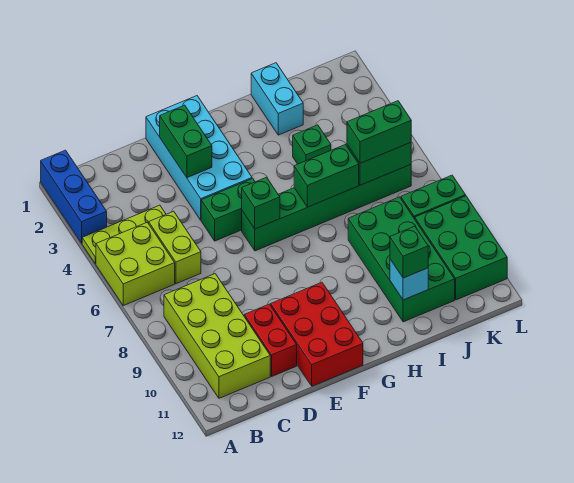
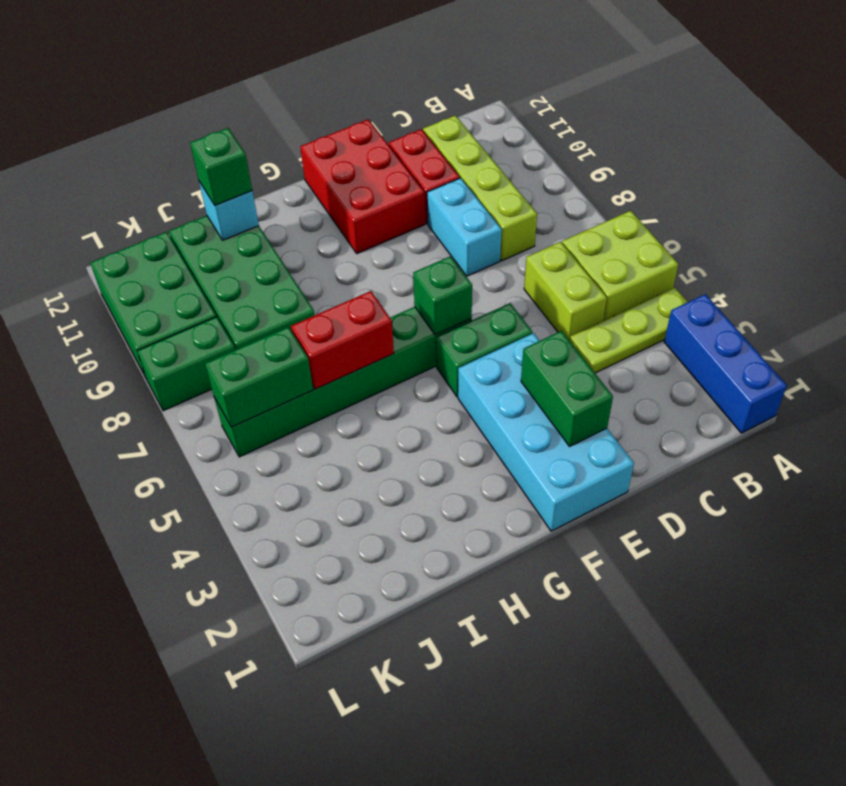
lime brick B8:C11 level 1 -> lime brick C8:C11 level 1
green brick H6:I6 level 2 -> red brick H6:I6 level 2
cyan brick I1:I2 level 1 -> cyan brick D8:D9 level 1
green brick I4 level 1 -> none
green brick J6:K6 level 3 -> none

